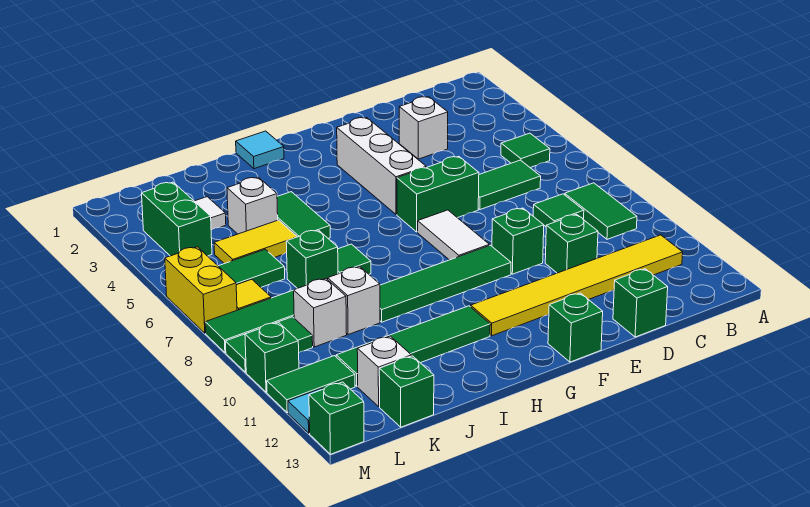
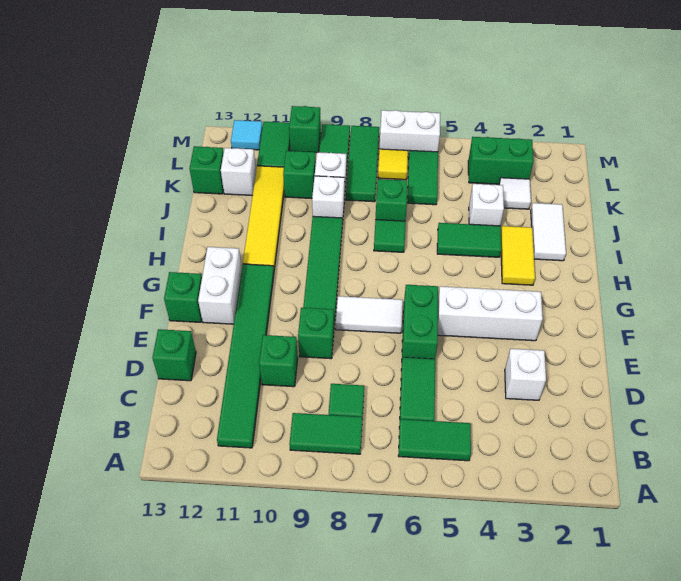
green tile B5 level 1 -> green tile B5:B6 level 1
yellow tile B11:G11 level 1 -> green tile B11:G11 level 1
none -> white brick F12:G12 level 1
cyan tile H1 level 1 -> none
green tile H11:K11 level 1 -> yellow tile H11:K11 level 1
none -> white tile I2:J2 level 1
yellow tile J5:K5 level 1 -> yellow tile H3:I3 level 1
yellow brick M6:M7 level 1 -> white brick M6:M7 level 1
green brick M13 level 1 -> green brick K10 level 1

